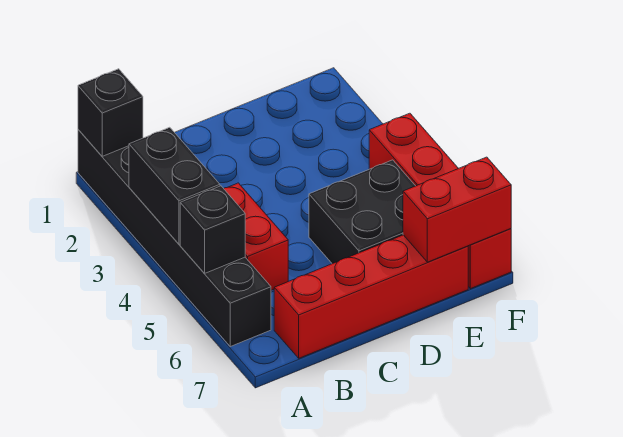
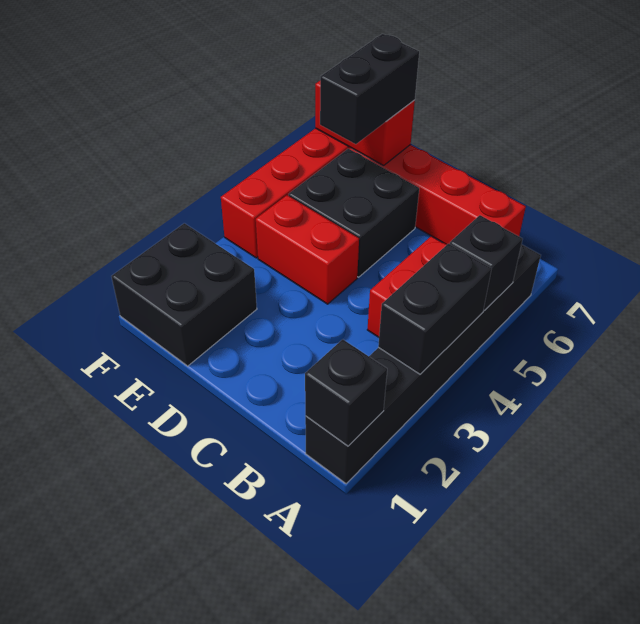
none -> red brick D4:E4 level 1
none -> black brick E1:F2 level 1
none -> black brick E6:E7 level 3

